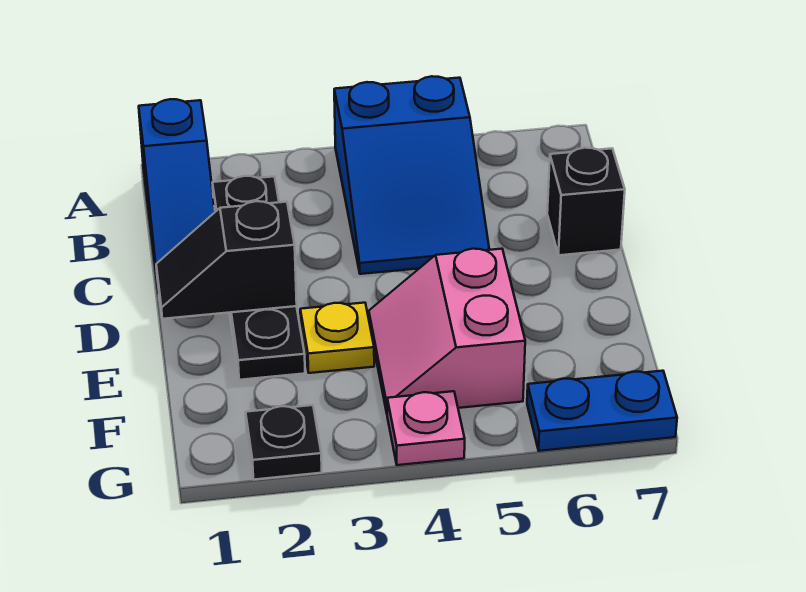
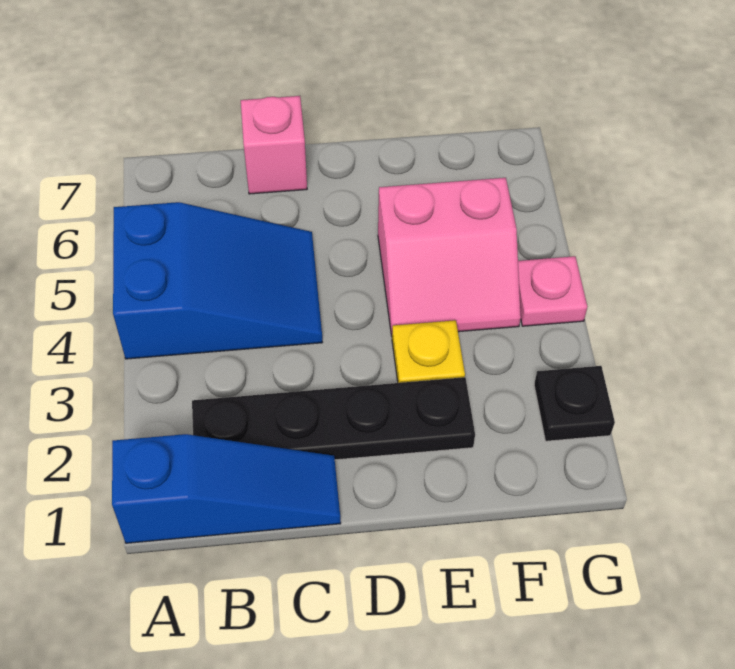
black brick C7 level 1 -> pink brick C7 level 1
black slope D1:D2 level 2 top 2 -> none
blue plate G6:G7 level 1 -> none

